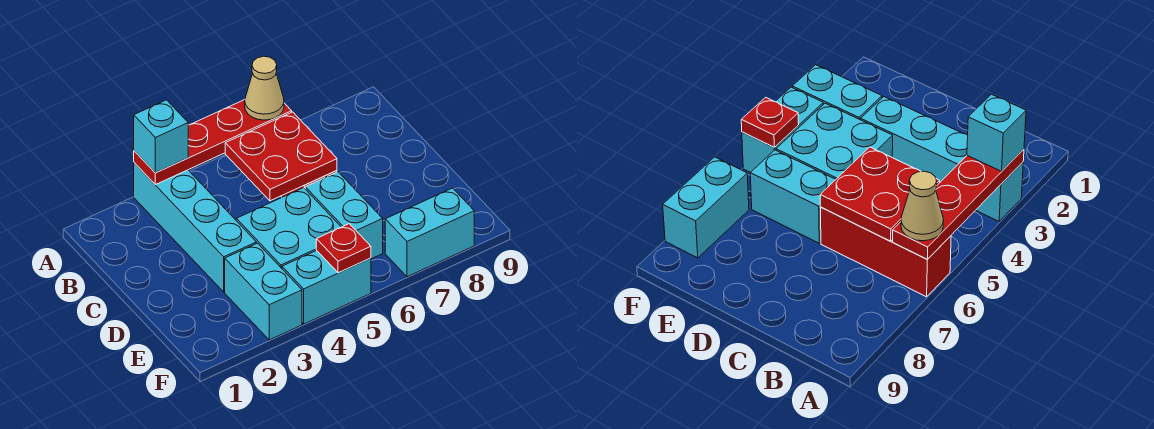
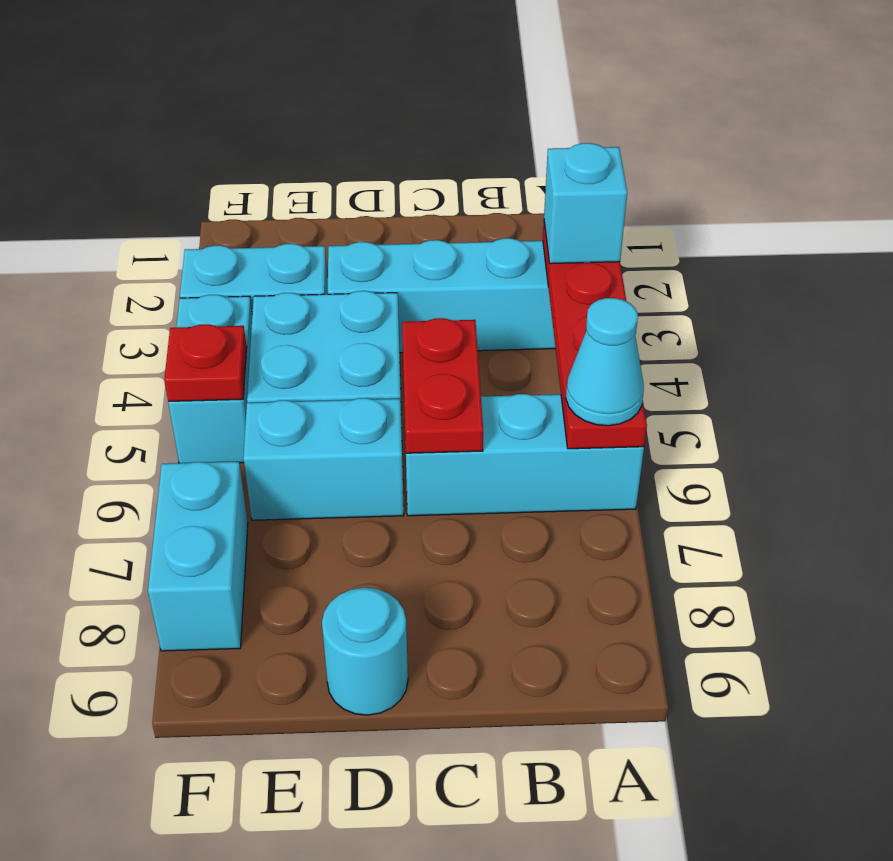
red brick A6:C6 level 1 -> cyan brick A6:C6 level 1
tan cone A6 level 3 -> cyan cone A6 level 3
red plate B5:C6 level 2 -> red plate C5:C6 level 2
none -> cyan round brick D9 level 1

